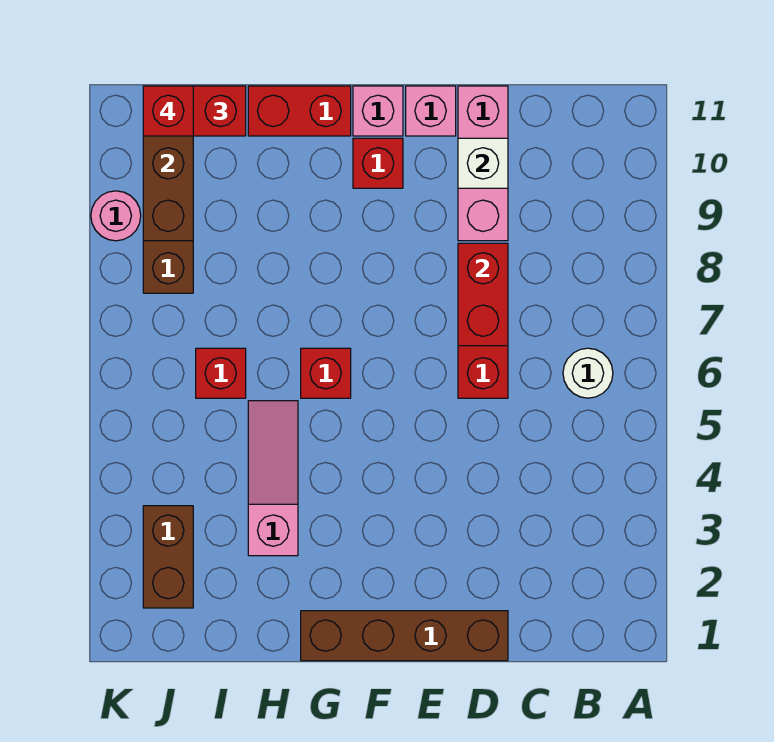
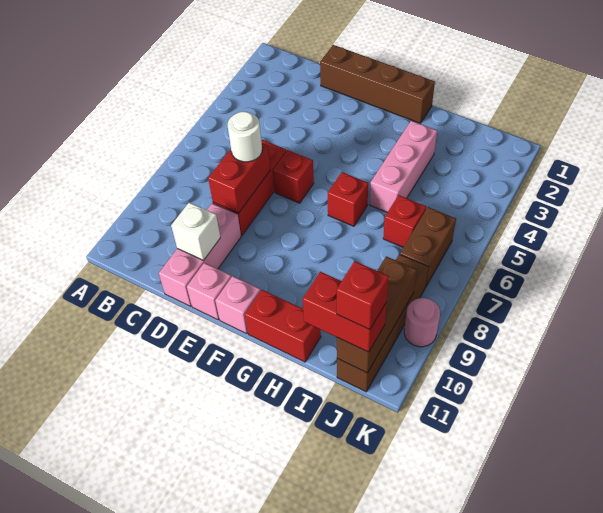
white round brick B6 level 1 -> white round brick D7 level 3
red brick F10 level 1 -> red brick E6 level 1
pink slope H3:H5 level 1 top 3 -> pink brick H3:H5 level 1
brown brick J2:J3 level 1 -> brown brick J6:J7 level 1

